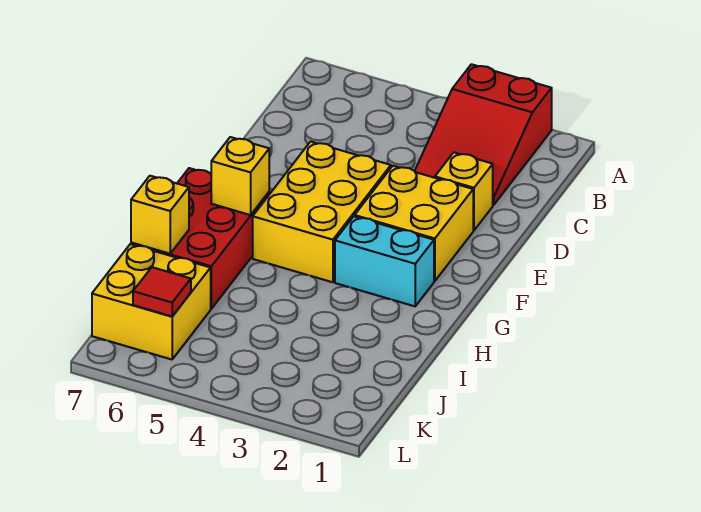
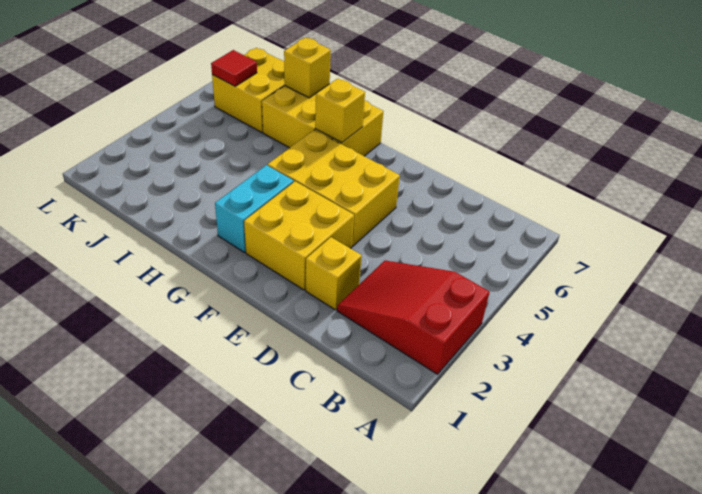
red brick G6:I7 level 1 -> yellow brick G6:I7 level 1

